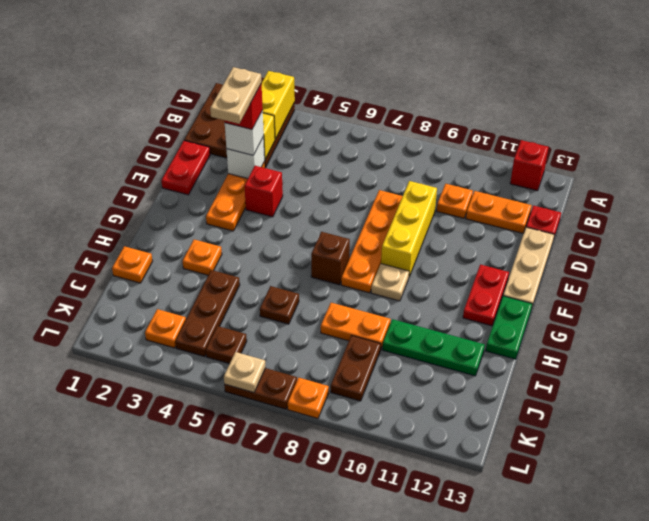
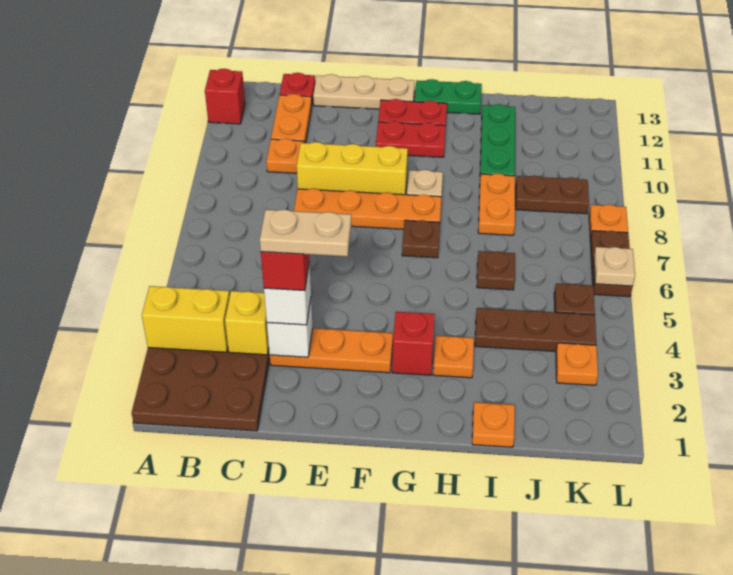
red plate D1:E1 level 1 -> red plate F11:G11 level 1
red brick E4 level 1 -> red brick G3 level 1
brown brick G7 level 1 -> brown plate G7 level 1

